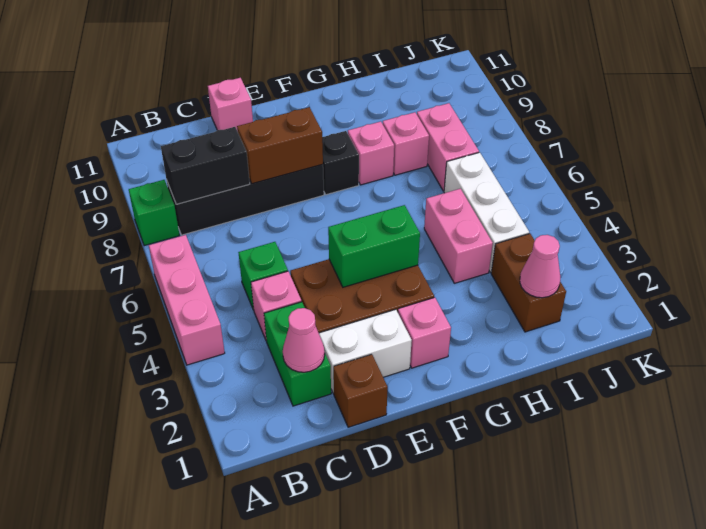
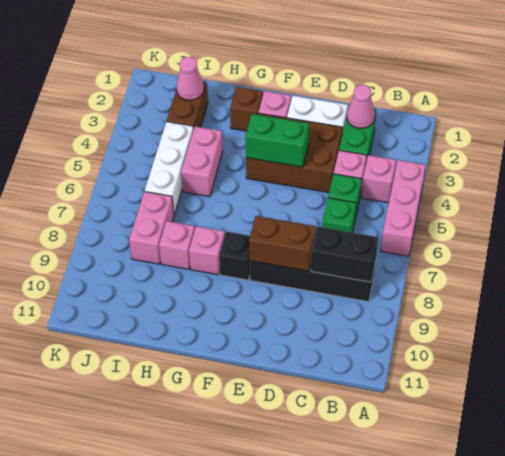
green brick A8 level 1 -> green brick C6 level 1
brown brick D1 level 1 -> brown brick G2 level 1
pink brick D11 level 1 -> pink brick B4 level 1

